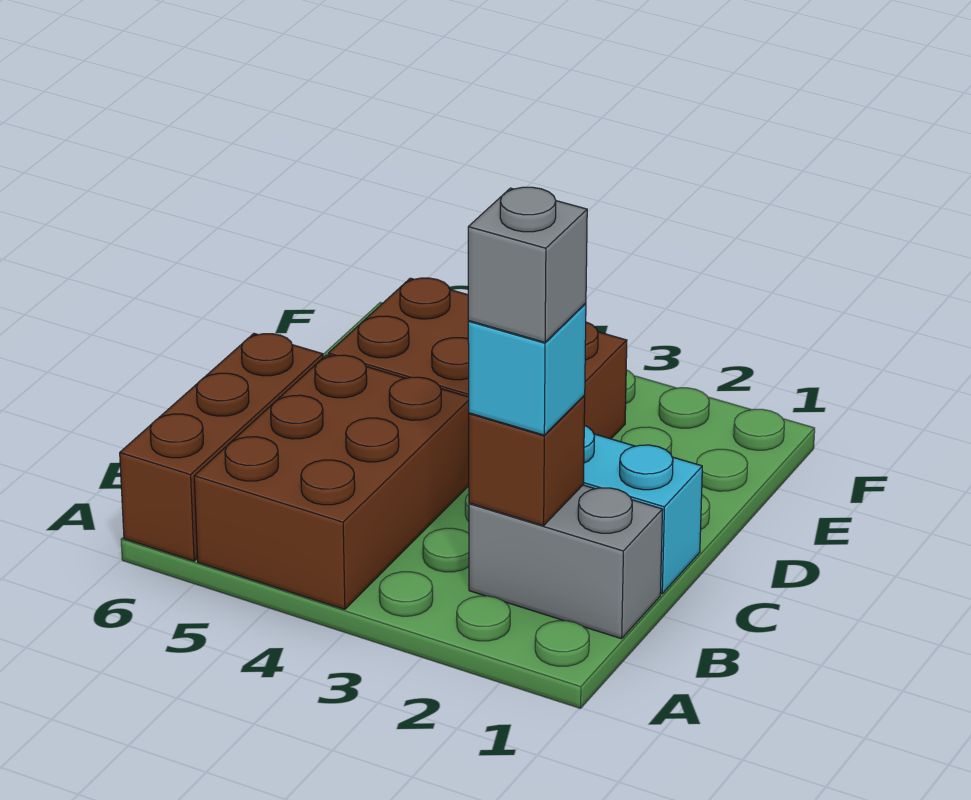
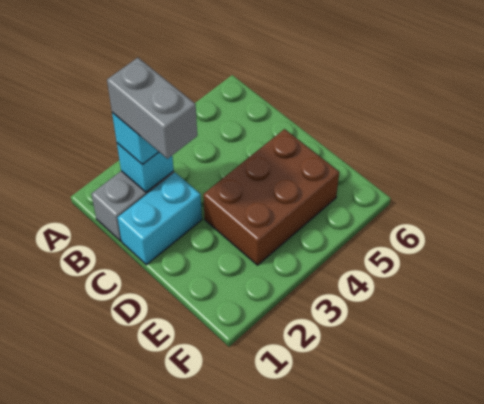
brown brick A4:C5 level 1 -> none
brown brick A6:C6 level 1 -> none
brown brick B2 level 2 -> cyan brick B2 level 2
grey brick B2 level 4 -> grey brick B2:C2 level 4

